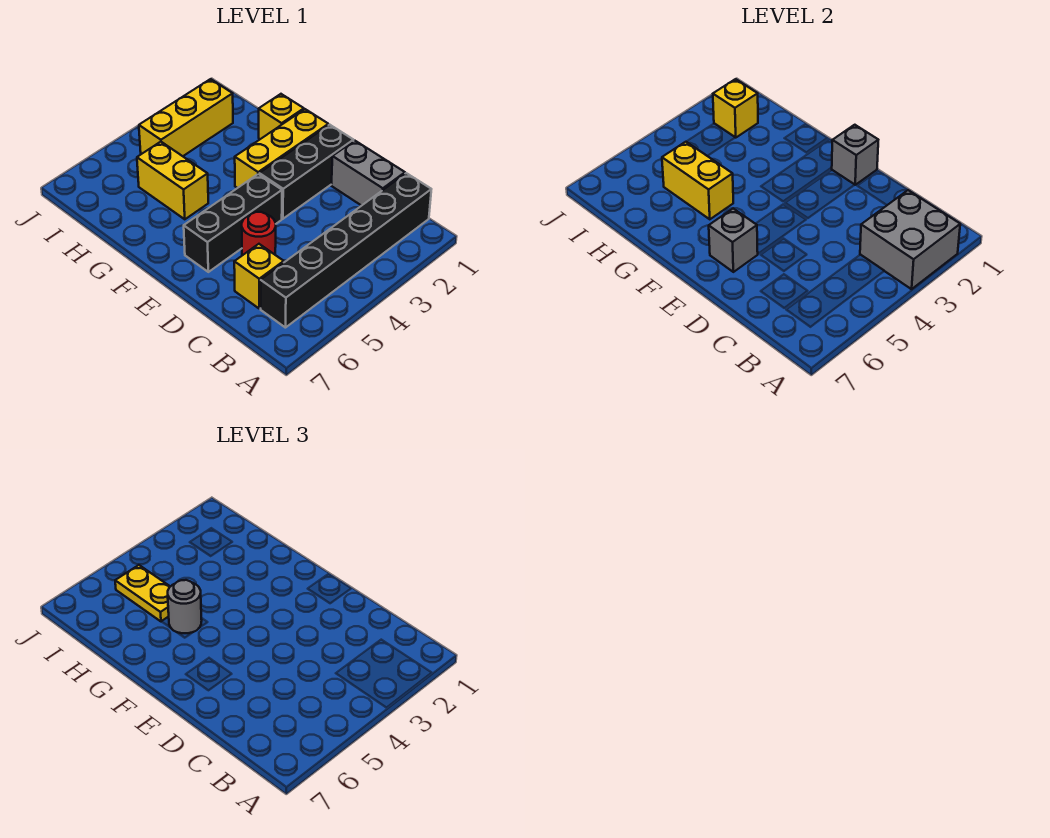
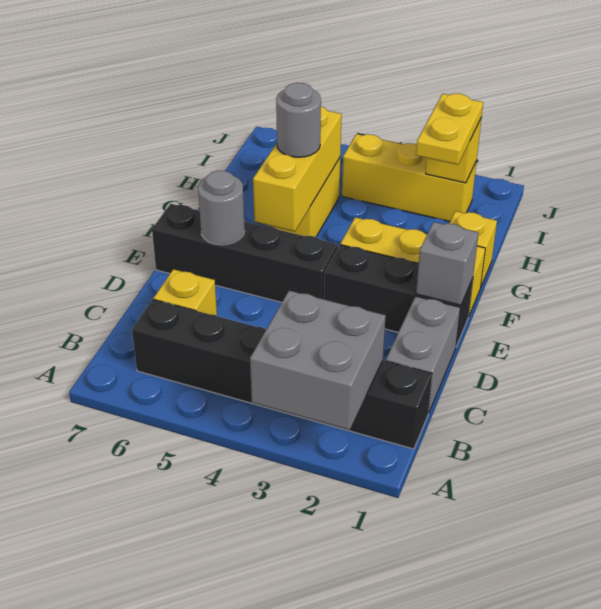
red round brick D5 level 1 -> none
black brick E4:E6 level 1 -> black brick E4:E7 level 1
grey brick E6 level 2 -> grey round brick E6 level 2
yellow brick G5:H5 level 2 -> yellow brick F5:H5 level 2
yellow plate H5:I5 level 3 -> yellow plate H2:I2 level 3

